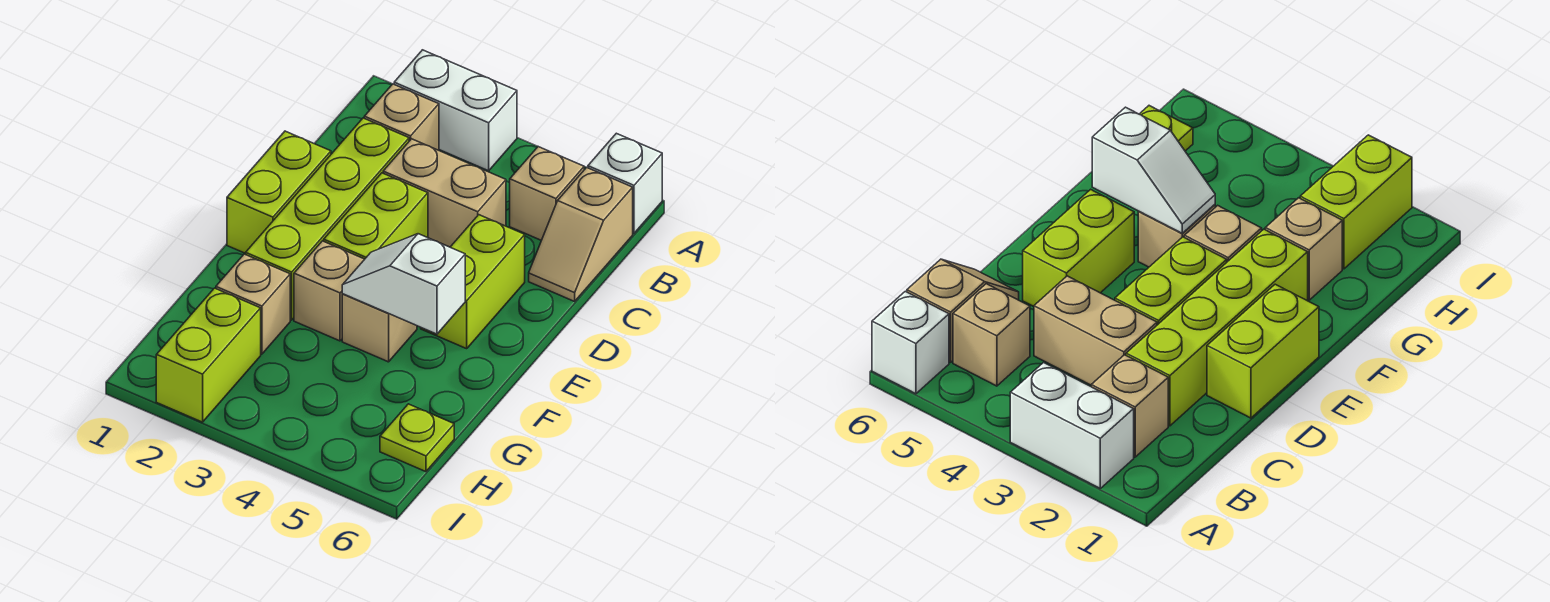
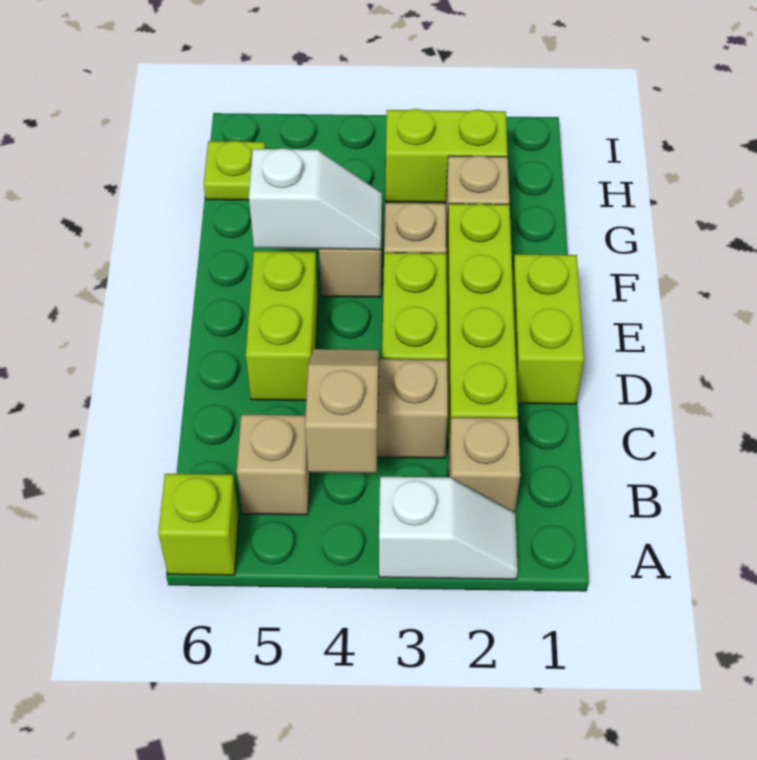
white brick A2:A3 level 1 -> white slope A2:A3 level 1 top 3
white brick A6 level 1 -> lime brick A6 level 1
tan slope B6:C6 level 1 top B -> tan slope B4:C4 level 2 top B
lime brick H2:I2 level 1 -> lime brick H2:H3 level 1

